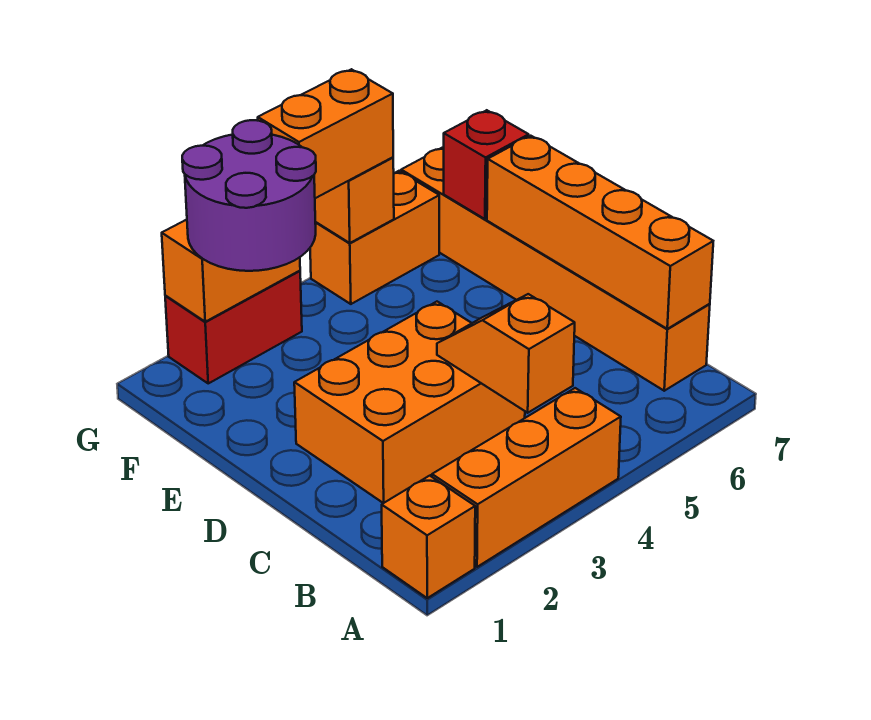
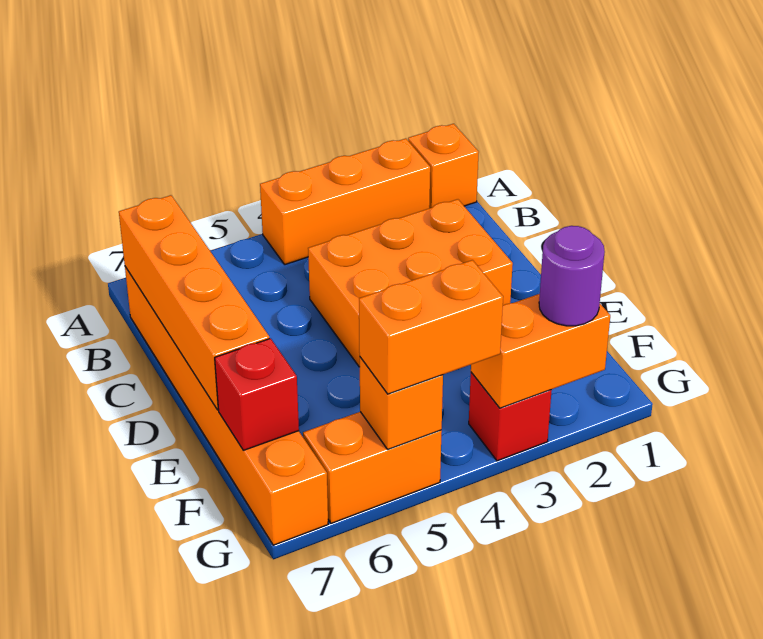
orange slope B4:C4 level 2 top B -> none
purple round brick F2:G3 level 3 -> purple round brick G2 level 3
red brick G2:G3 level 1 -> red brick G3 level 1

